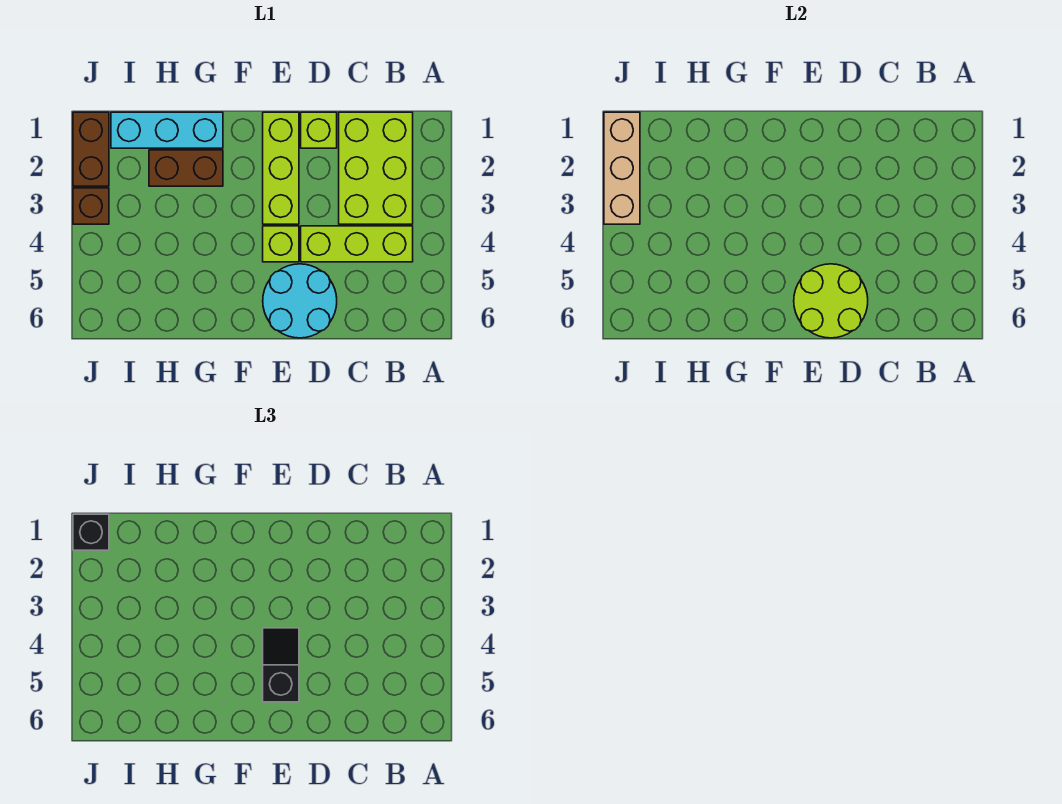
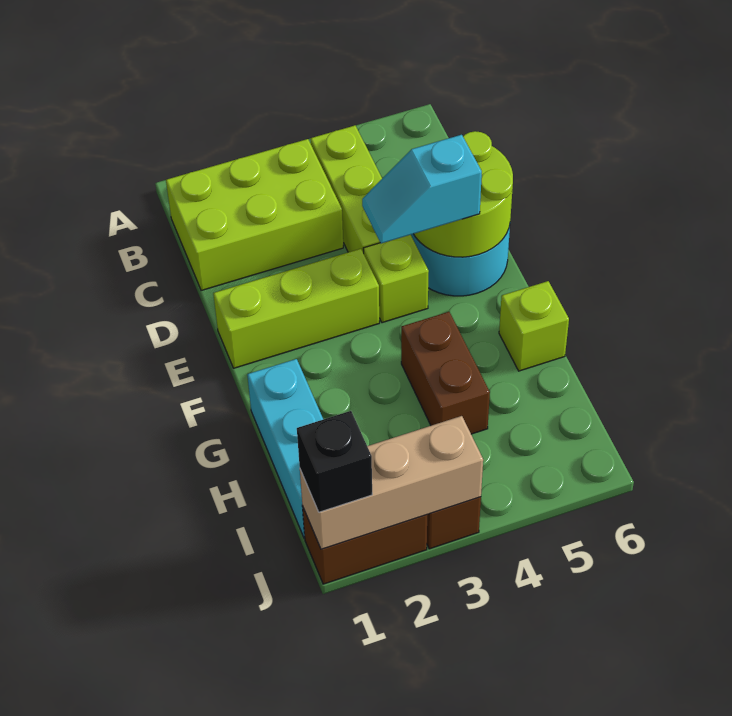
lime brick D1 level 1 -> lime brick G6 level 1
black slope E4:E5 level 3 top 5 -> cyan slope E4:E5 level 3 top 5
brown brick G2:H2 level 1 -> brown brick G4:H4 level 1

